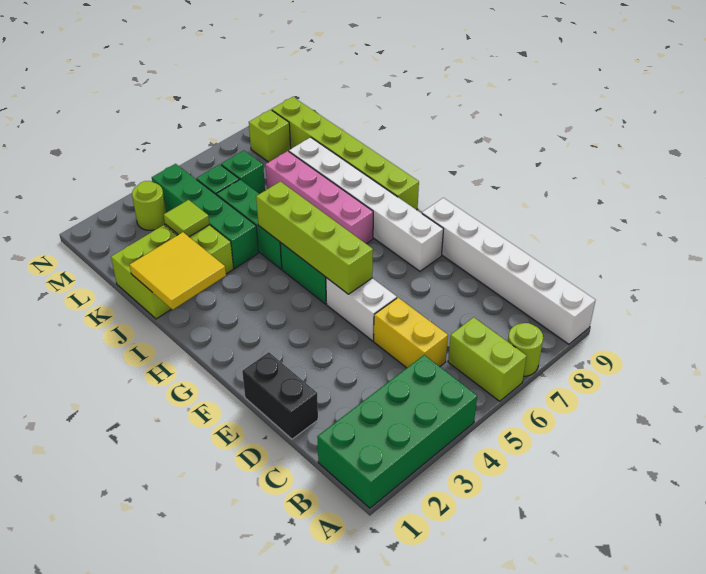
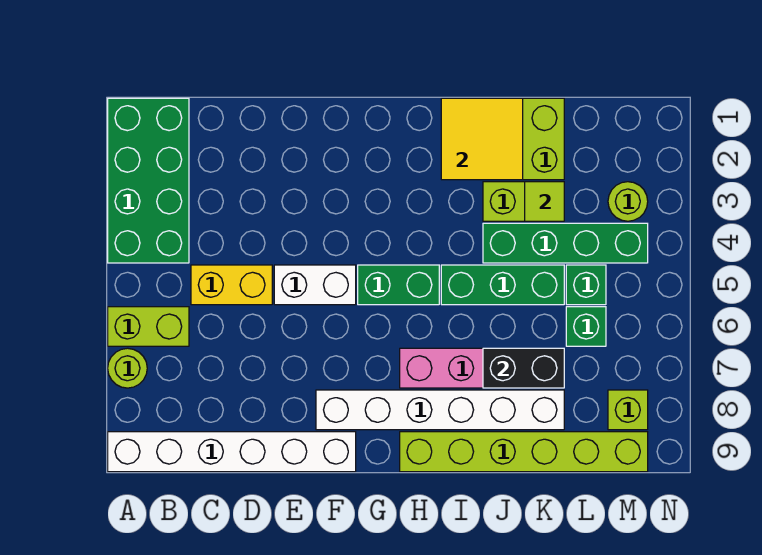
black brick D1:E1 level 1 -> black brick J7:K7 level 2
lime brick F5:I5 level 2 -> none

